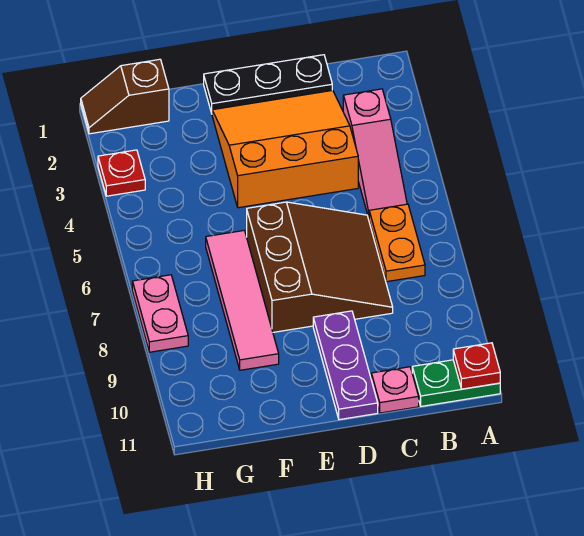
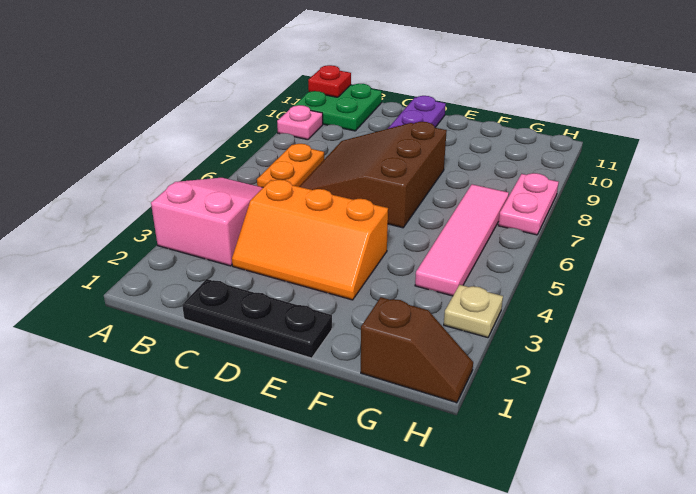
green plate A11:B11 level 1 -> green plate A10:B11 level 1
pink slope B3:B5 level 1 top 3 -> pink slope A3:B5 level 1 top 3
orange slope C2:E4 level 1 top 4 -> orange slope C3:E4 level 1 top 4
pink plate C11 level 1 -> pink plate A9 level 1
pink tile F6:F9 level 1 -> pink tile G4:G7 level 1
red plate H3 level 1 -> tan plate H3 level 1

